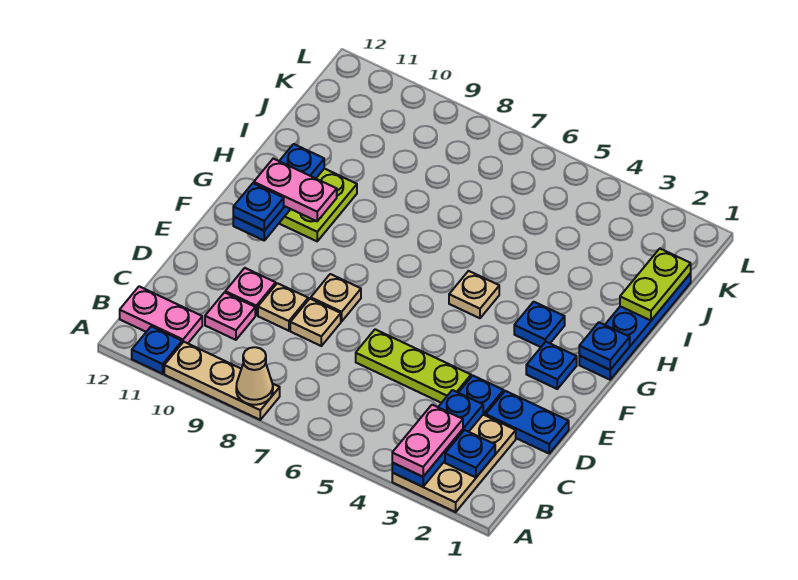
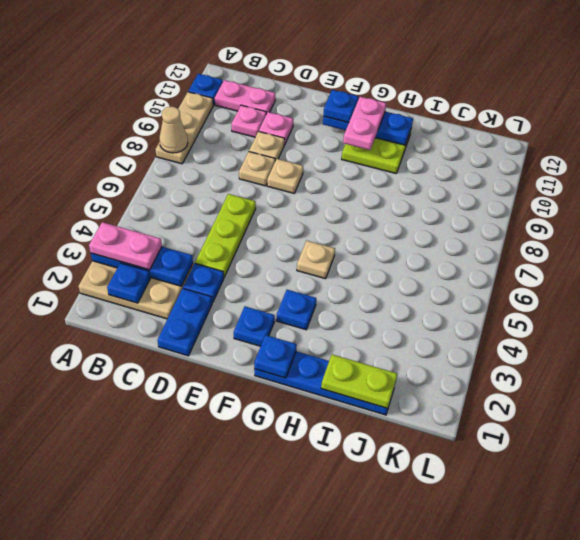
pink plate B11:B12 level 1 -> pink plate B11:C11 level 1

